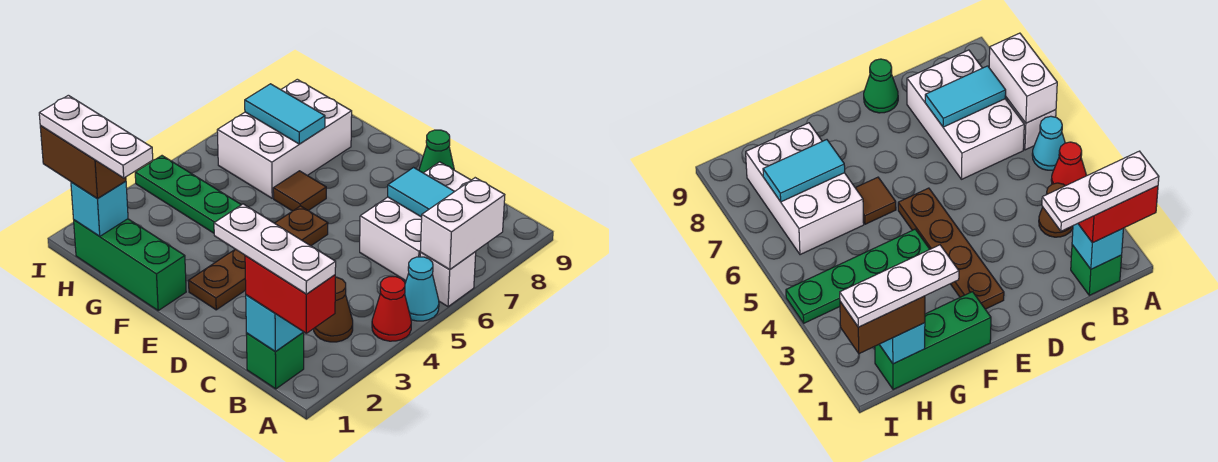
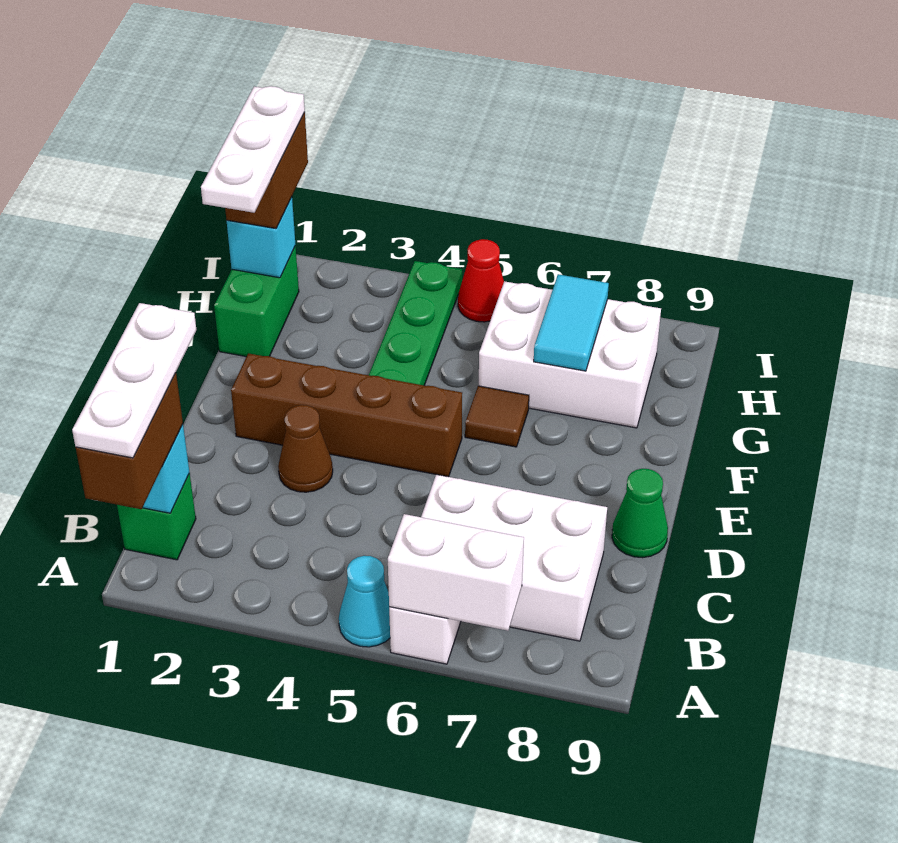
red brick A1:B1 level 3 -> brown brick A1:B1 level 3
red cone A4 level 1 -> red cone I5 level 1
brown cone B3 level 1 -> brown cone D3 level 1
cyan tile B7:C7 level 2 -> none
brown plate E2:E5 level 1 -> brown brick E2:E5 level 1
green brick F1:H1 level 1 -> green brick G1:H1 level 1

